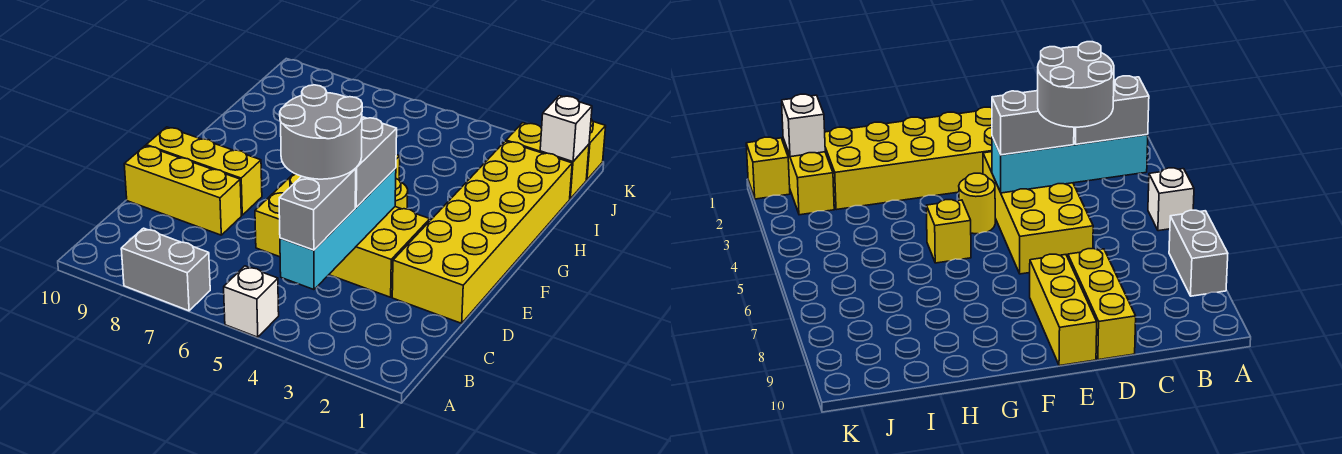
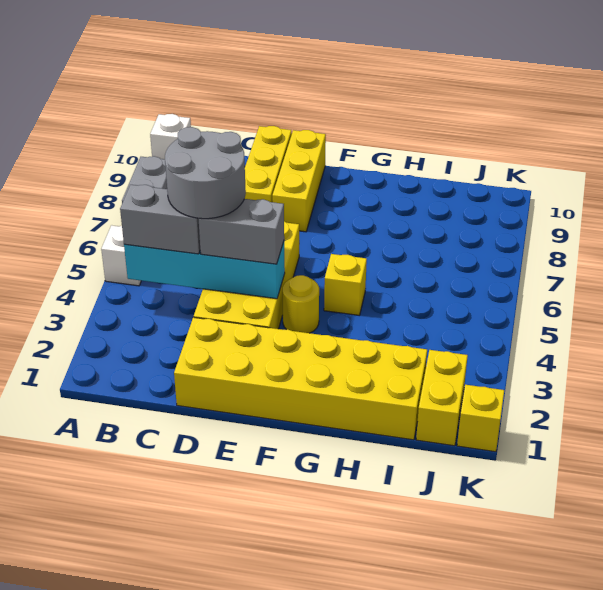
white brick J1 level 2 -> white brick A10 level 1

